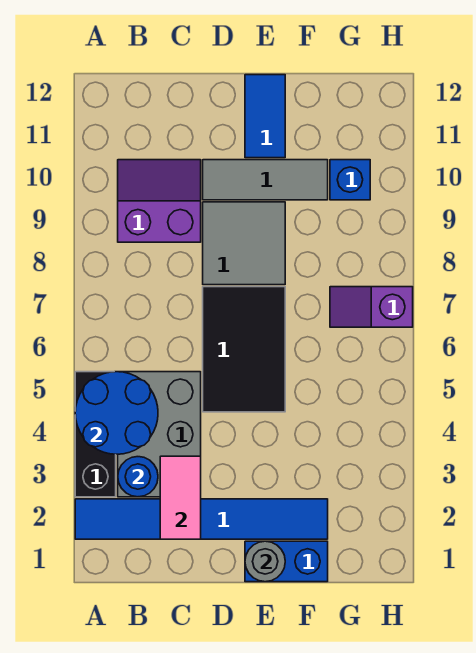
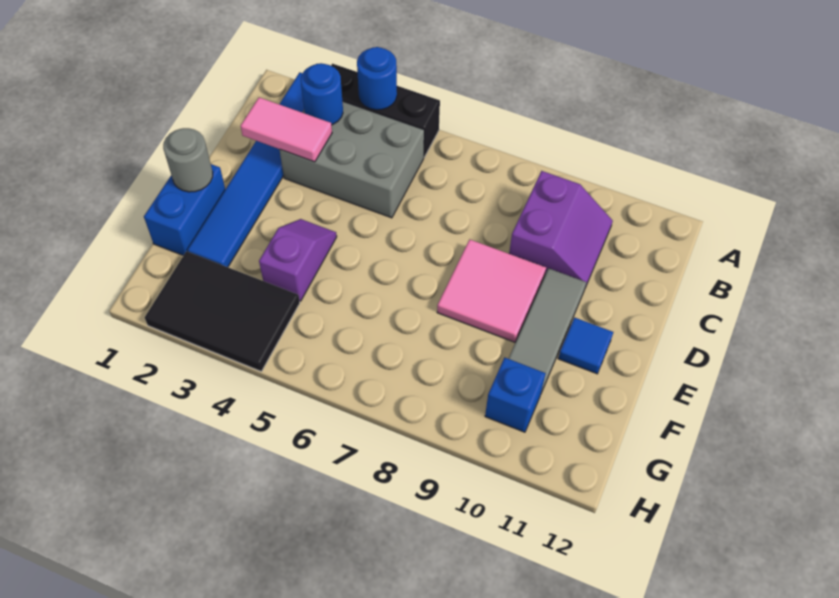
blue round brick A4:B5 level 2 -> blue round brick A4 level 2
black tile D5:E7 level 1 -> black tile G2:H4 level 1
grey tile D8:E9 level 1 -> pink tile D8:E9 level 1
blue tile E11:E12 level 1 -> blue tile E11 level 1
purple slope G7:H7 level 1 top H -> purple slope E4:F4 level 1 top F

